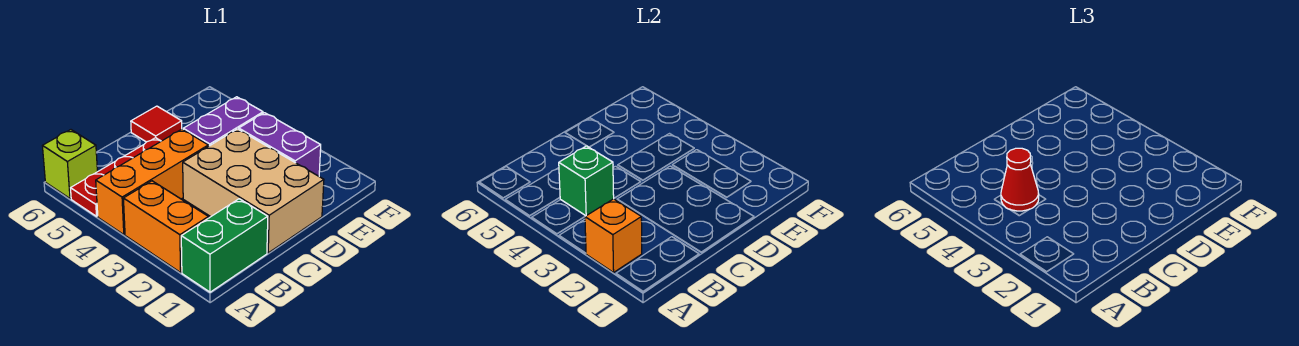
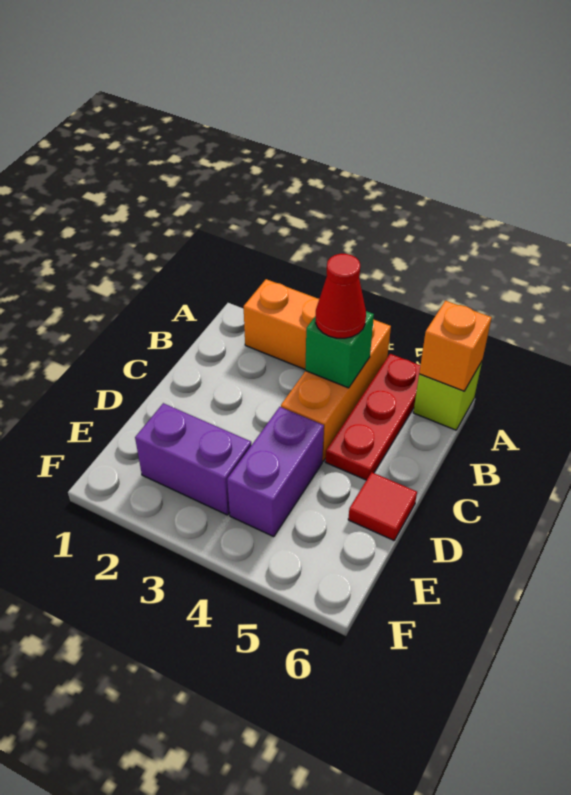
green brick A1:B1 level 1 -> none
orange brick A2 level 2 -> orange brick A6 level 2
tan brick C1:D3 level 1 -> none

